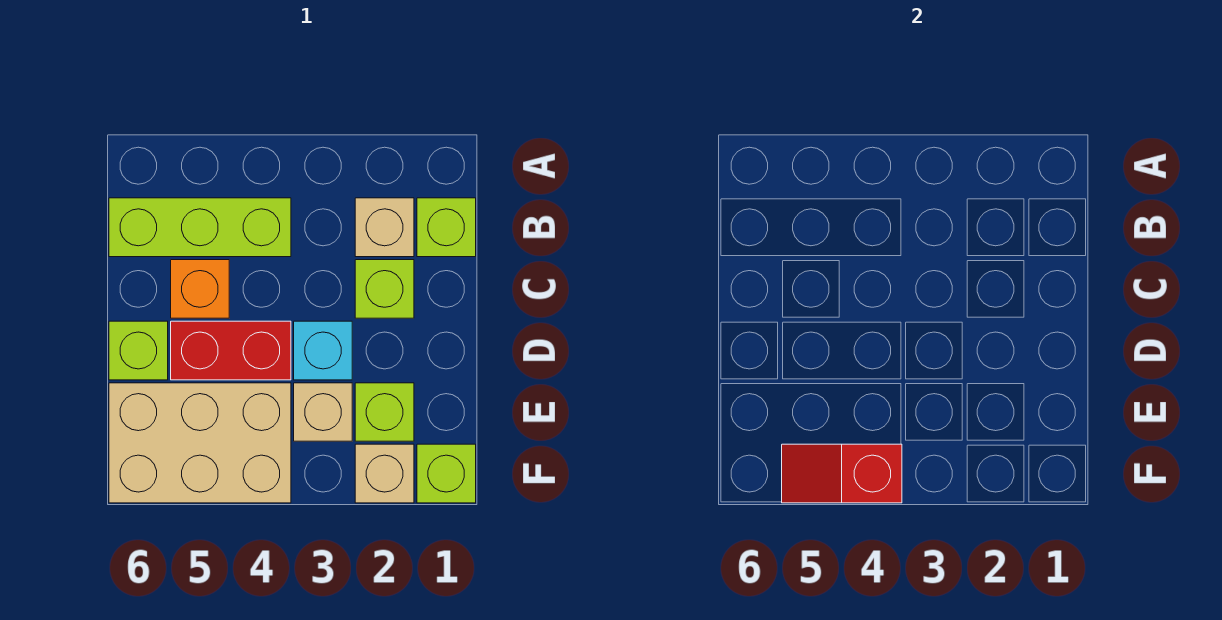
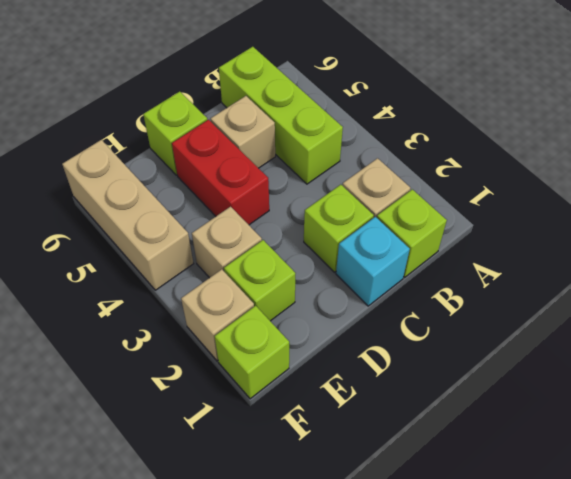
orange brick C5 level 1 -> tan brick C5 level 1
cyan brick D3 level 1 -> cyan brick C1 level 1
tan brick E4:F6 level 1 -> tan brick F4:F6 level 1
red slope F4:F5 level 2 top 4 -> none

